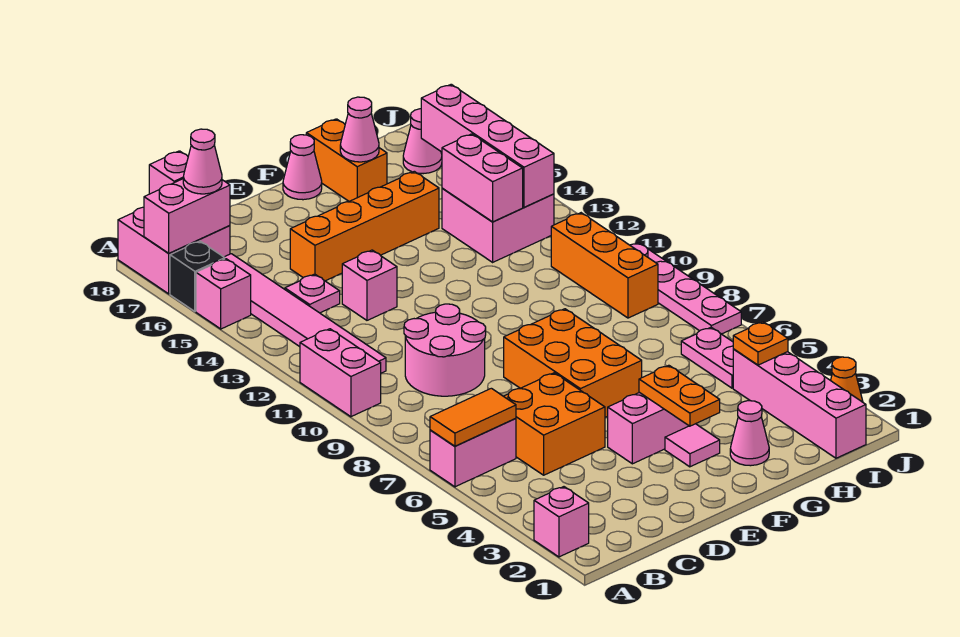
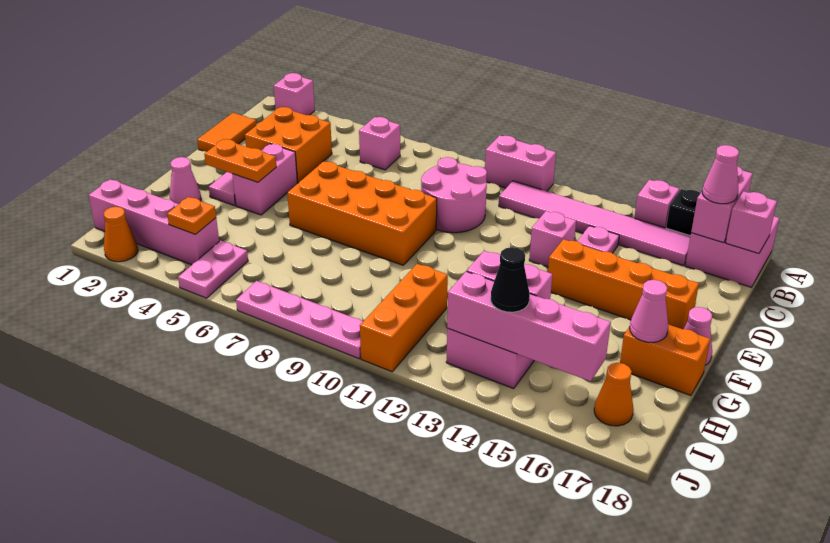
pink brick A6:B6 level 1 -> pink brick B6 level 1
orange tile A6:B6 level 2 -> orange tile C1:D1 level 1
orange brick C5:D6 level 1 -> orange brick C3:D4 level 1
orange brick D15:G15 level 1 -> orange brick E14:E17 level 1
orange brick E6:F8 level 1 -> orange brick E6:F9 level 1
pink plate I5:I6 level 1 -> pink plate I5:J5 level 1
orange brick I9:I11 level 1 -> orange brick H11:J11 level 1
none -> black cone I14 level 3
pink cone I17 level 1 -> orange cone I17 level 1

